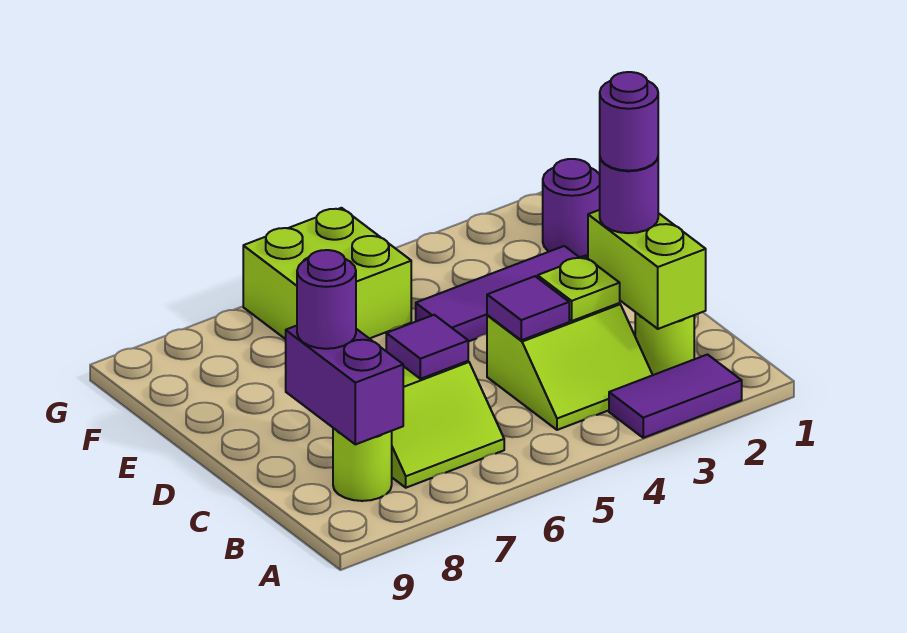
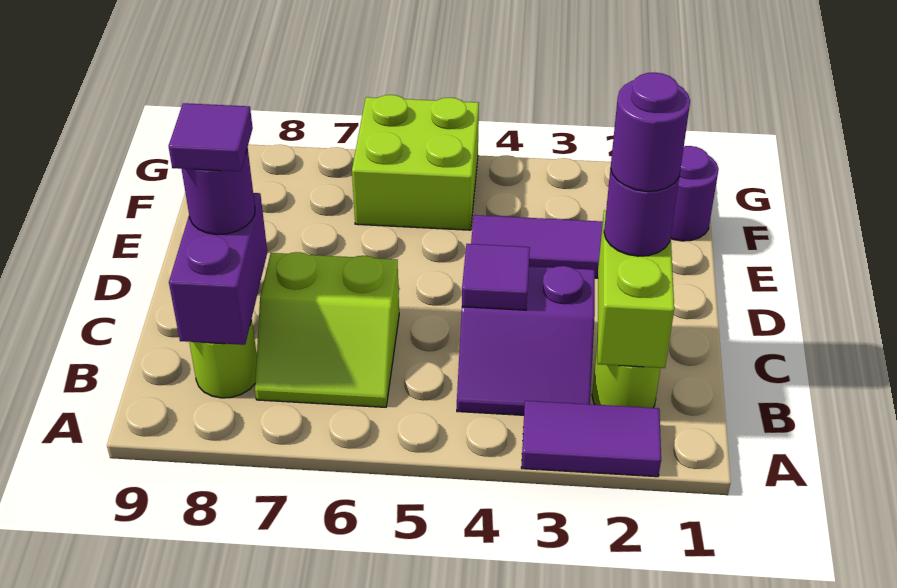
lime slope B3:C4 level 1 top C -> purple slope B3:C4 level 1 top C
lime plate C3 level 2 -> none
purple tile C6 level 2 -> purple tile C8 level 4

